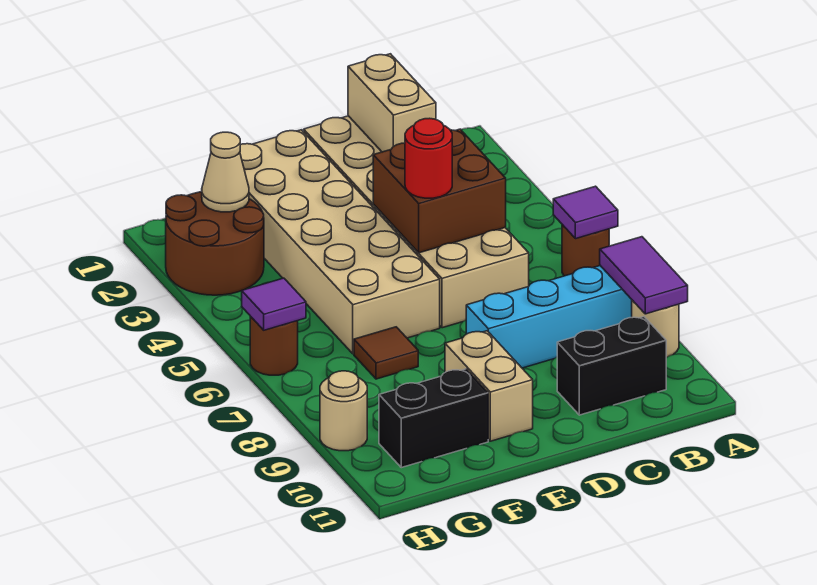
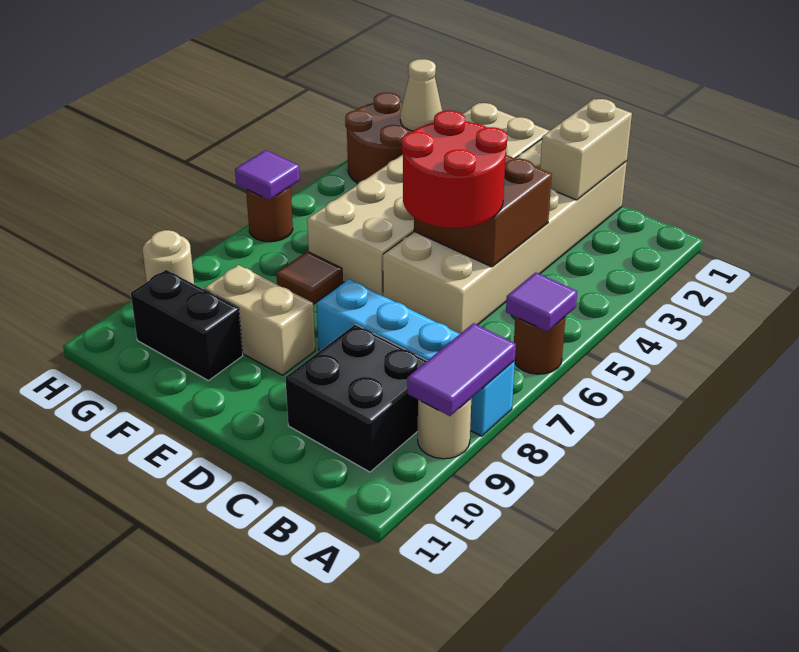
black brick B10:C10 level 1 -> black brick B9:C10 level 1
red round brick D5 level 3 -> red round brick C5:D6 level 3
tan brick E9:E10 level 1 -> tan brick E9:F9 level 1

